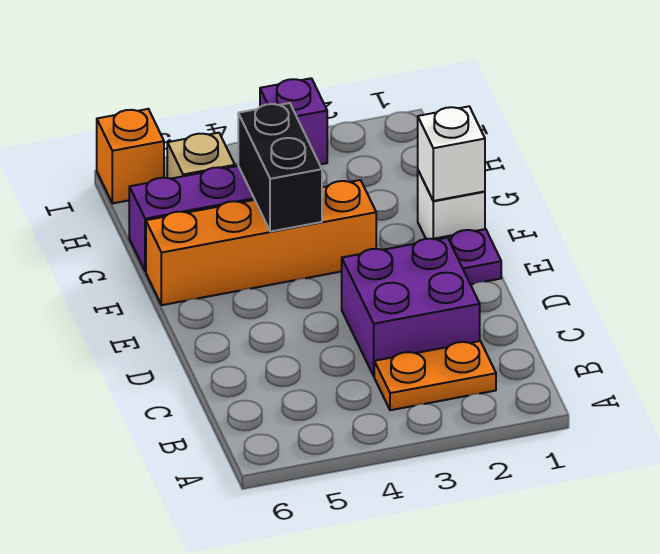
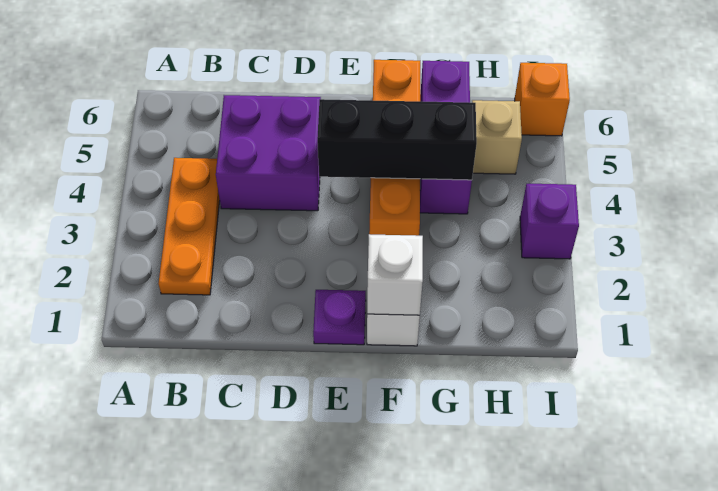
orange plate B2:B3 level 1 -> orange plate B2:B4 level 1
purple brick C2:D3 level 1 -> purple brick C4:D5 level 1
black brick F4:G4 level 2 -> black brick E4:G4 level 2

